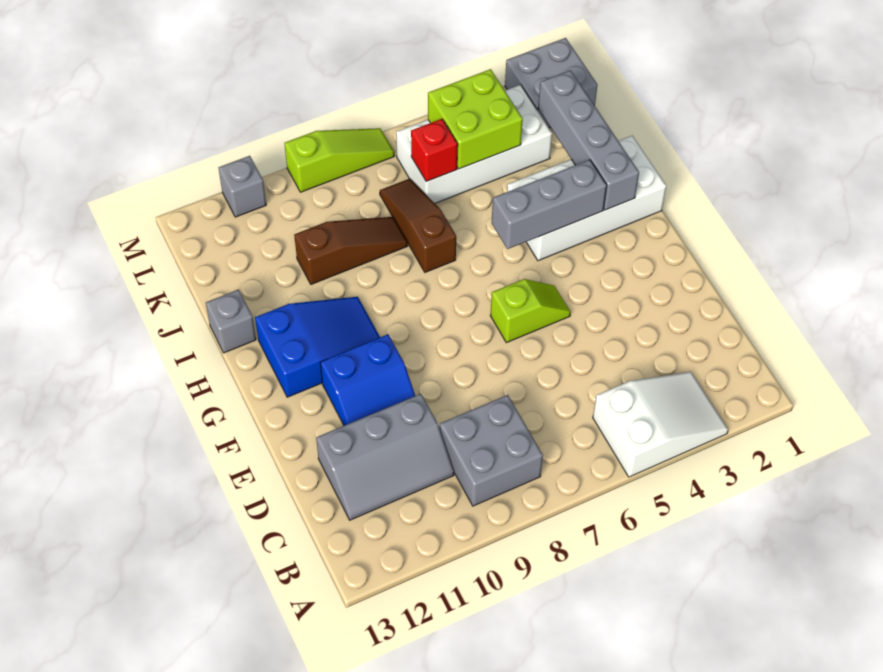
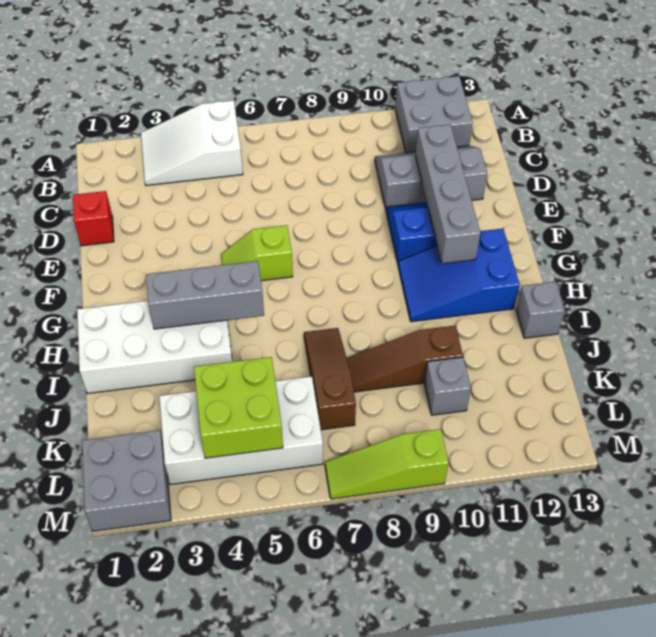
grey brick B8:C9 level 1 -> grey brick A11:B12 level 1
grey brick H2:K2 level 2 -> grey brick D11:G11 level 2
brown slope I7:K7 level 1 top I -> brown slope I7:K7 level 1 top K
red brick K6 level 2 -> red brick D1 level 1
grey brick M11 level 1 -> grey brick K10 level 1

